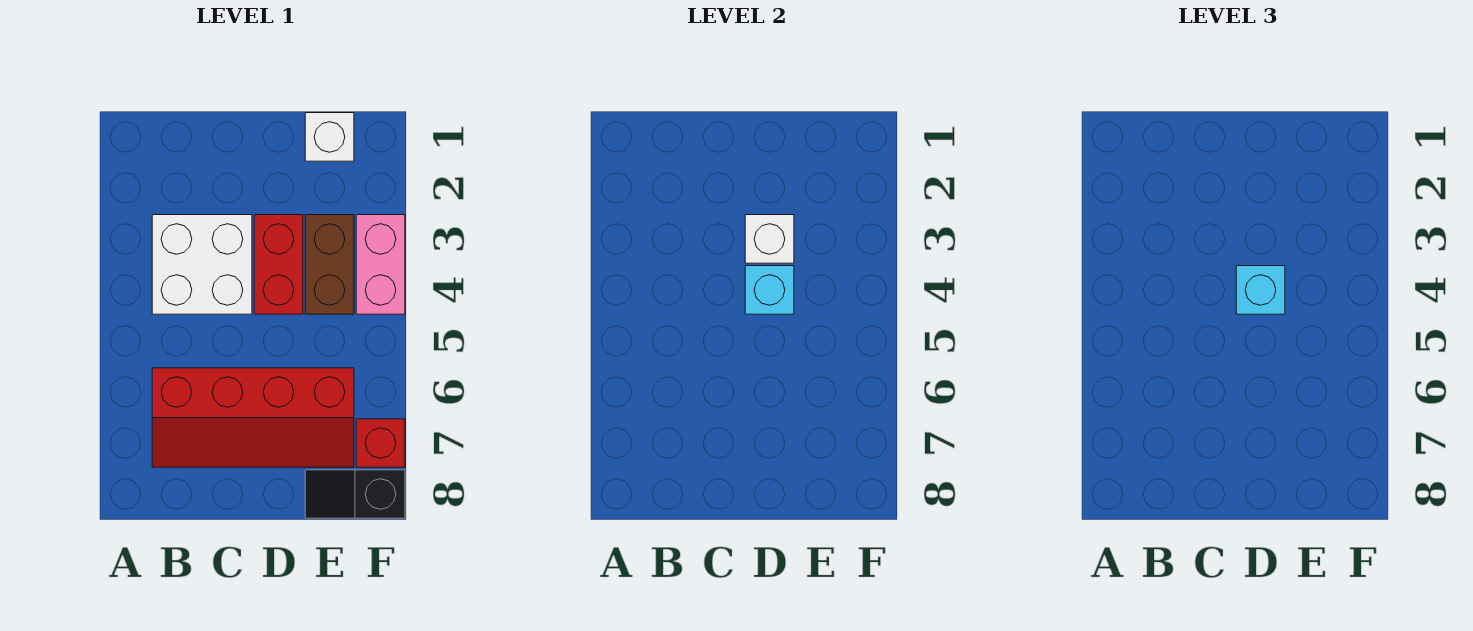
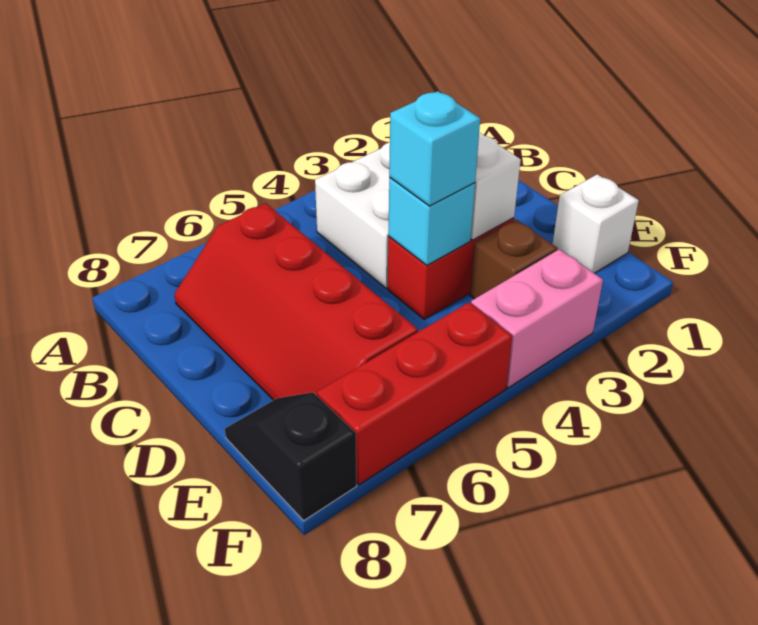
brown brick E3:E4 level 1 -> brown brick E3 level 1
red brick F7 level 1 -> red brick F5:F7 level 1

